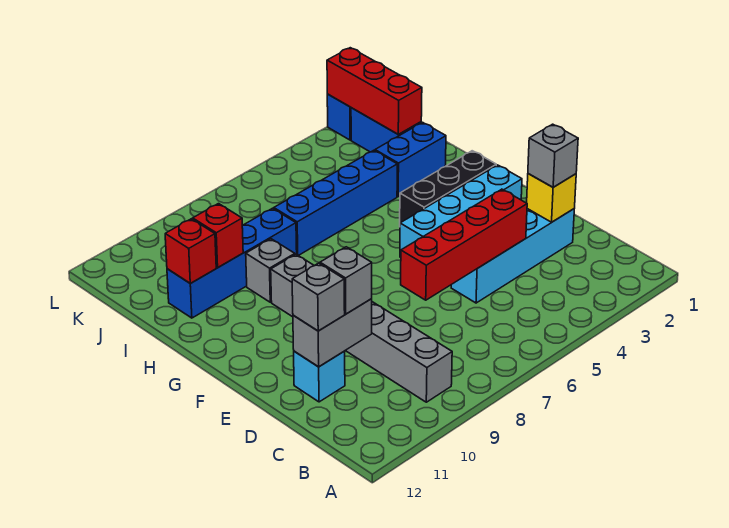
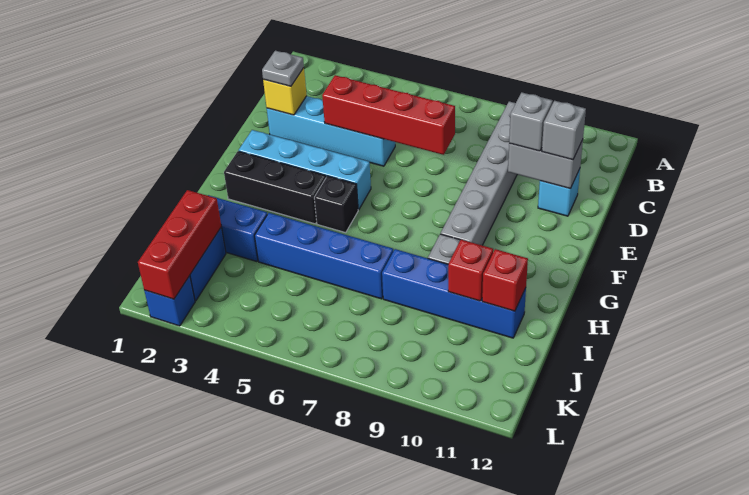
grey brick D2 level 3 -> grey plate D2 level 3
none -> black brick G5 level 1

